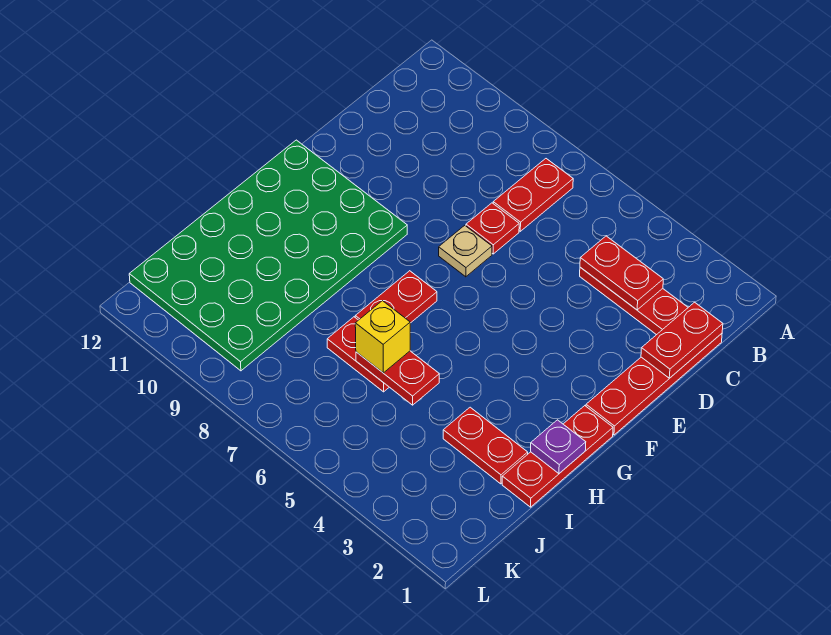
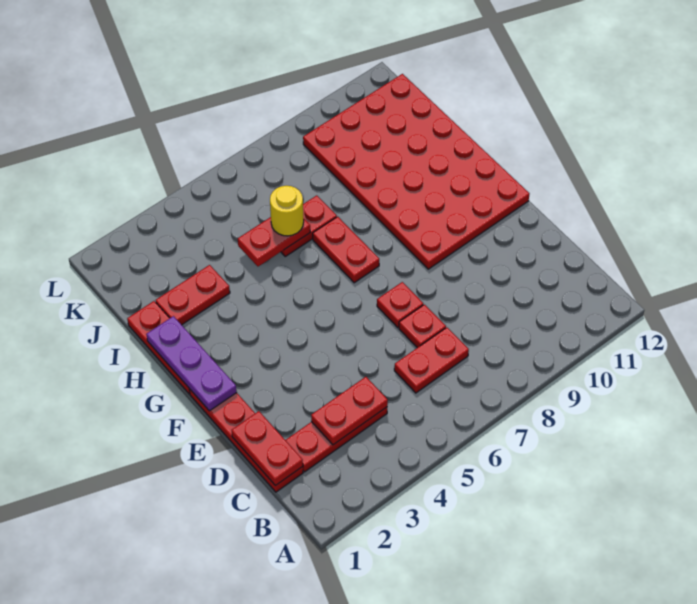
red plate B7:C7 level 1 -> red plate C6:C7 level 1
tan plate E7 level 1 -> red plate E7 level 1
green plate F9:K12 level 1 -> red plate F9:K12 level 1
purple plate H1 level 2 -> purple plate F1:H1 level 2
yellow brick I6 level 3 -> yellow round brick I6 level 3

